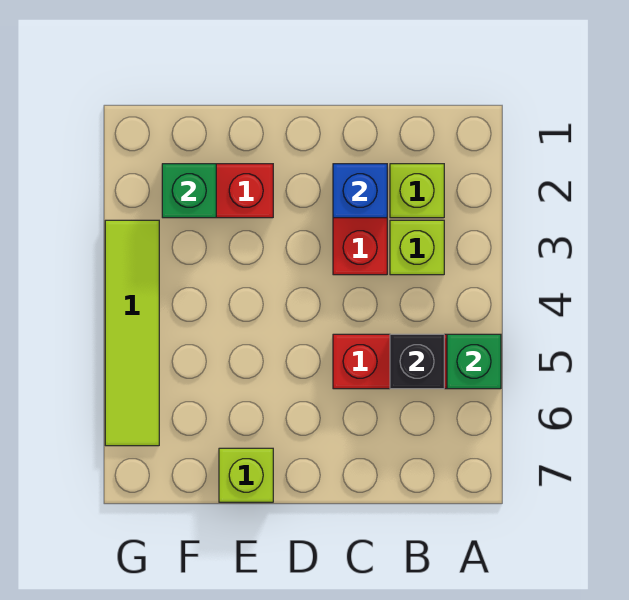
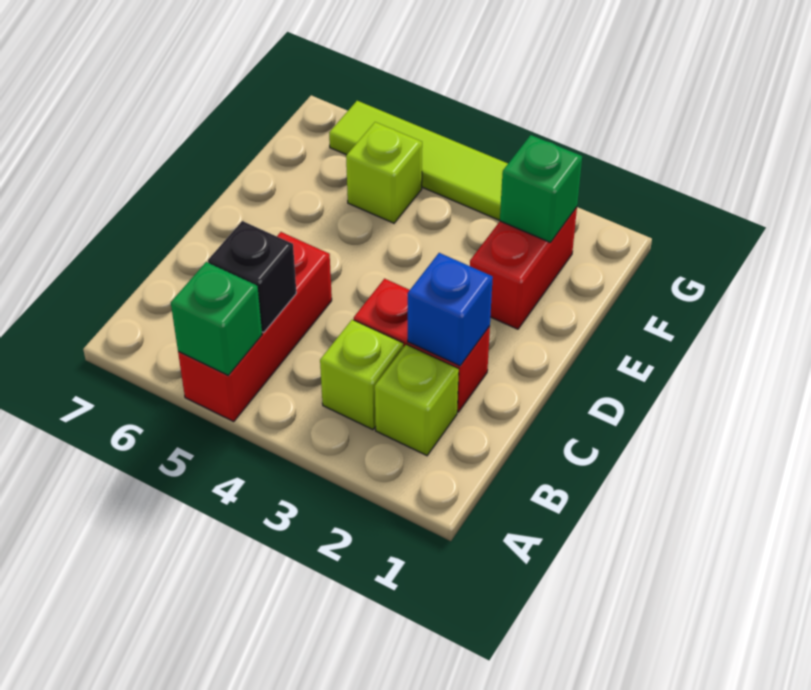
lime brick E7 level 1 -> lime brick F5 level 1

